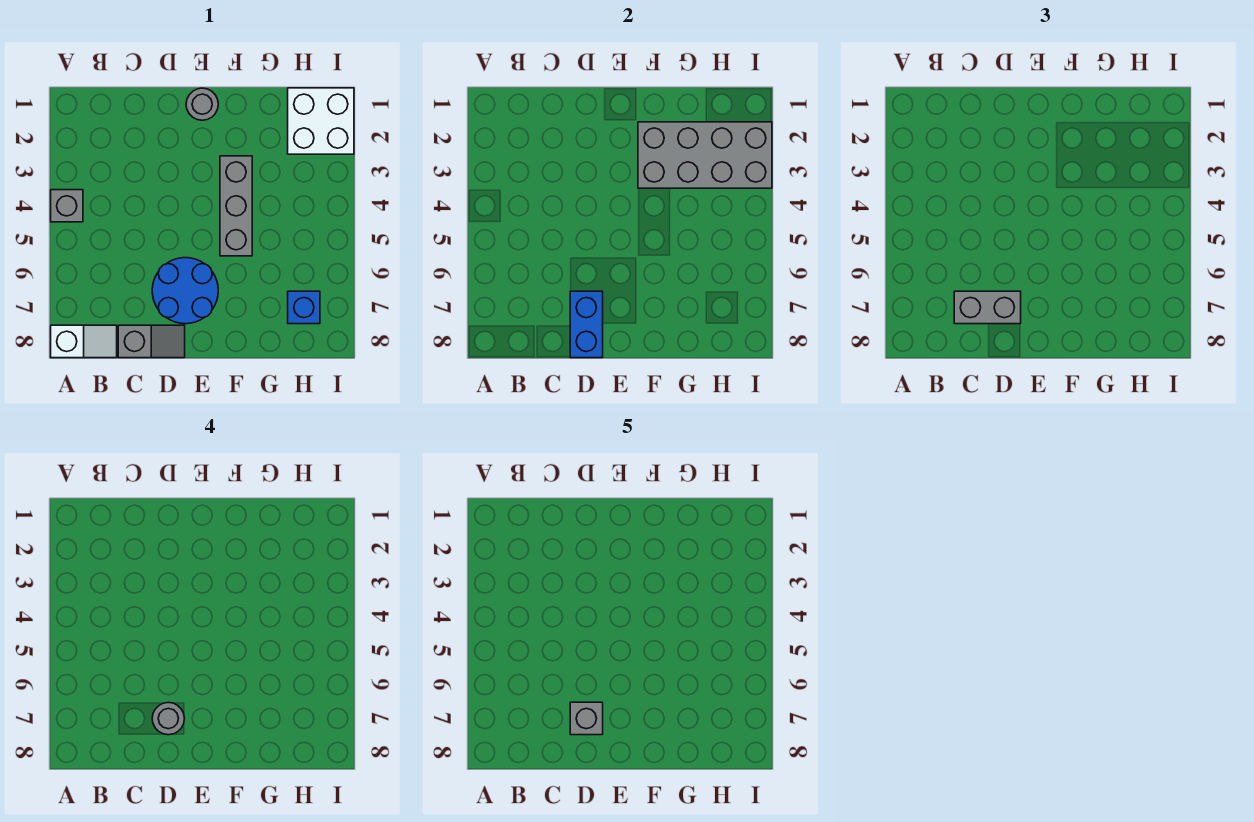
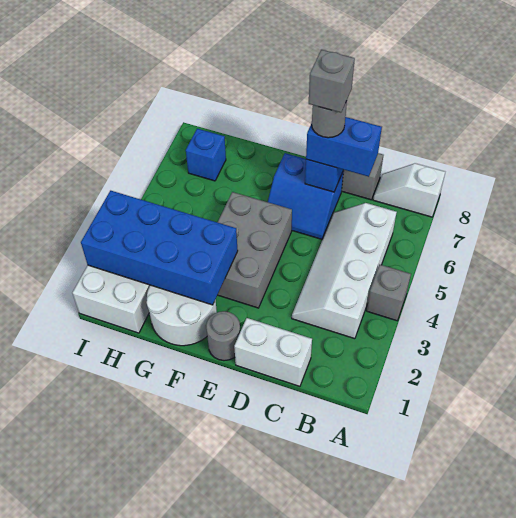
none -> white slope B3:C6 level 1 top B
none -> white brick C1:D1 level 1
grey brick C7:D7 level 3 -> blue brick C7:D7 level 3
blue round brick D6:E7 level 1 -> blue slope D6:E7 level 1 top 7
none -> white round brick F1:G2 level 1
grey brick F2:I3 level 2 -> blue brick F2:I3 level 2
grey brick F3:F5 level 1 -> grey brick E3:F5 level 1

